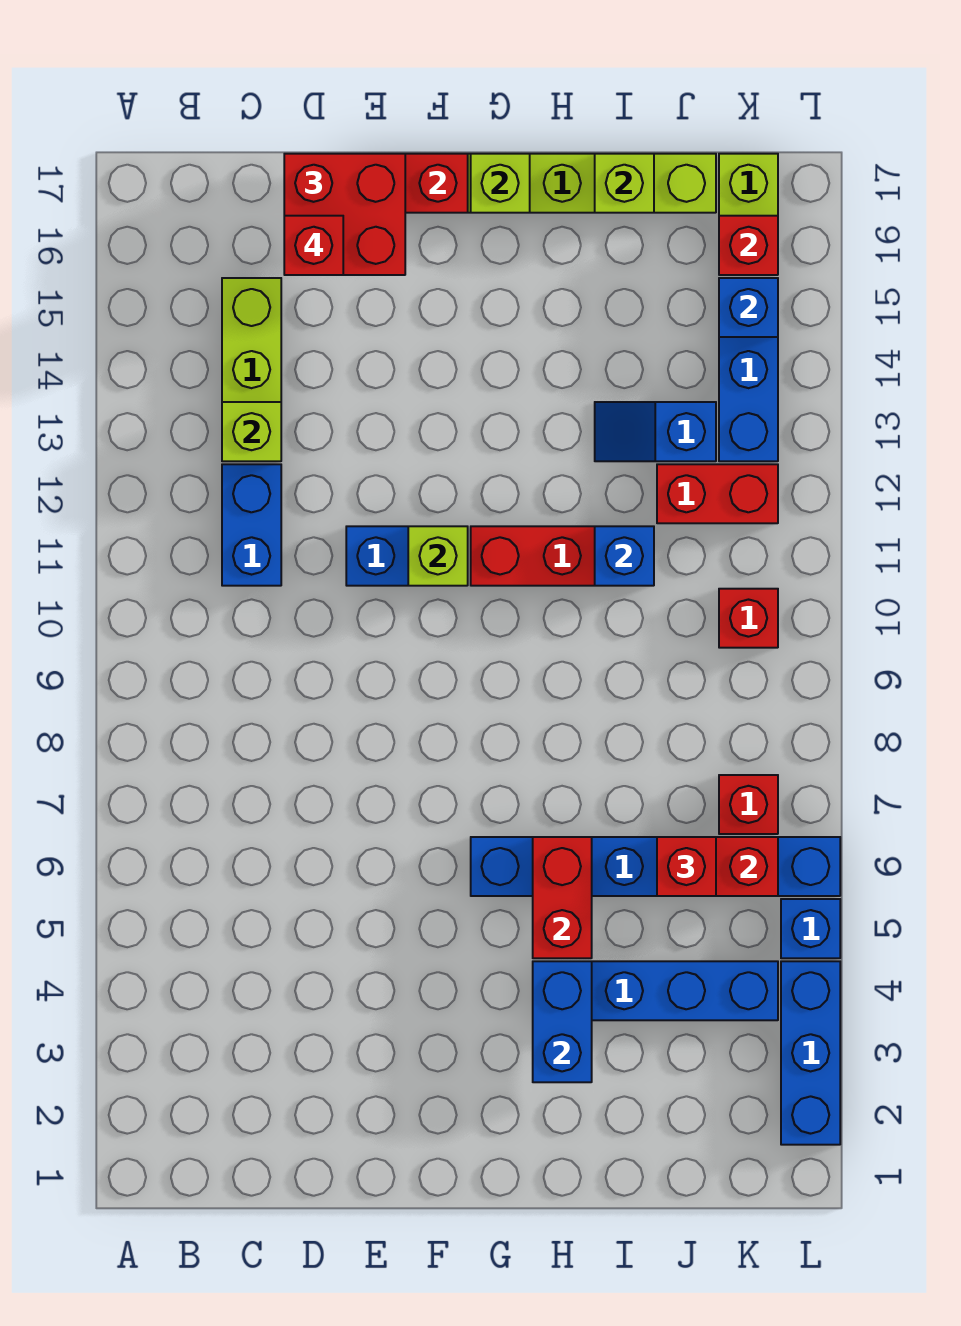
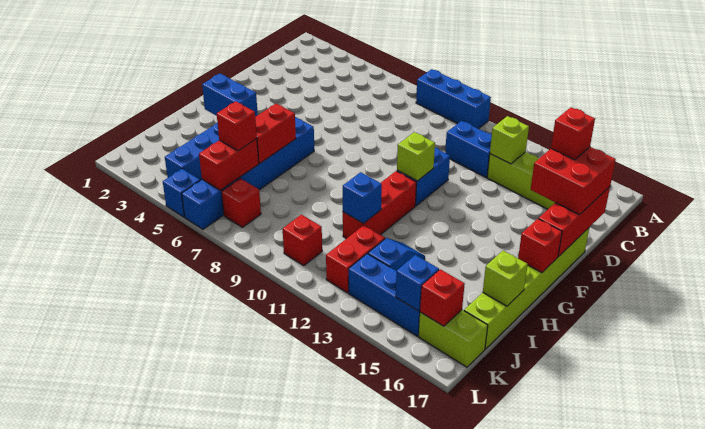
lime brick G17 level 2 -> red brick G17 level 2
red brick H5:H6 level 2 -> red brick H6:I6 level 2
blue brick L2:L4 level 1 -> blue brick A8:A10 level 1

